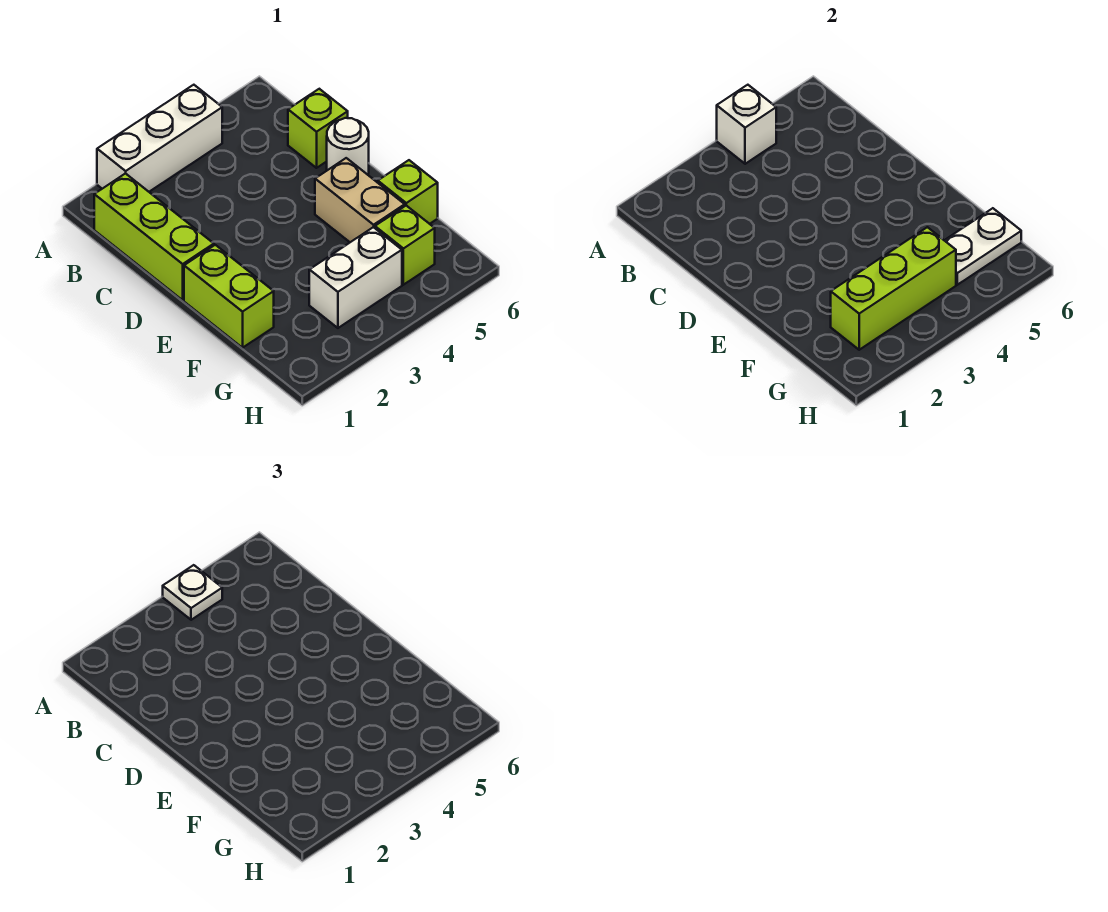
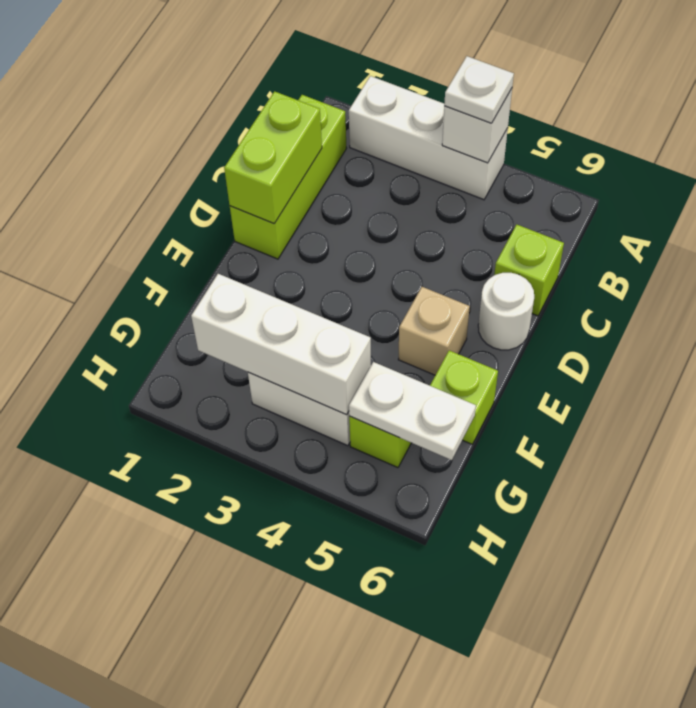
lime brick E1:F1 level 1 -> lime brick C1:D1 level 2
tan brick E5:F5 level 1 -> tan brick E5 level 1
lime brick G2:G4 level 2 -> white brick G2:G4 level 2

